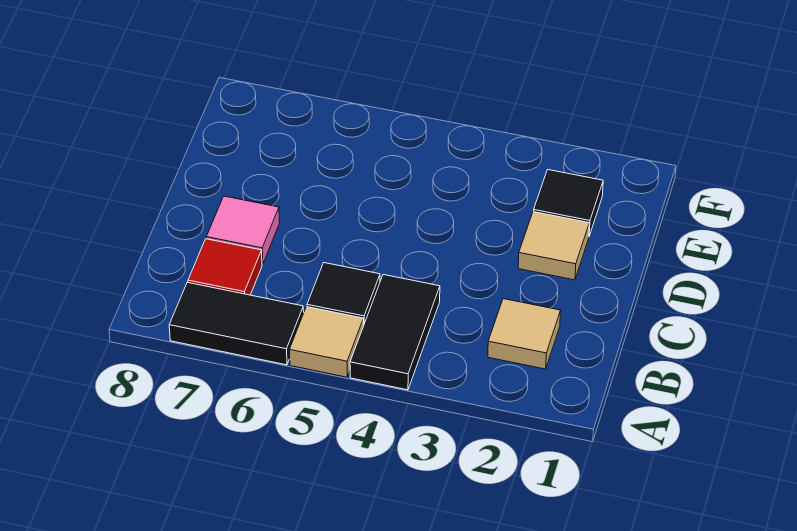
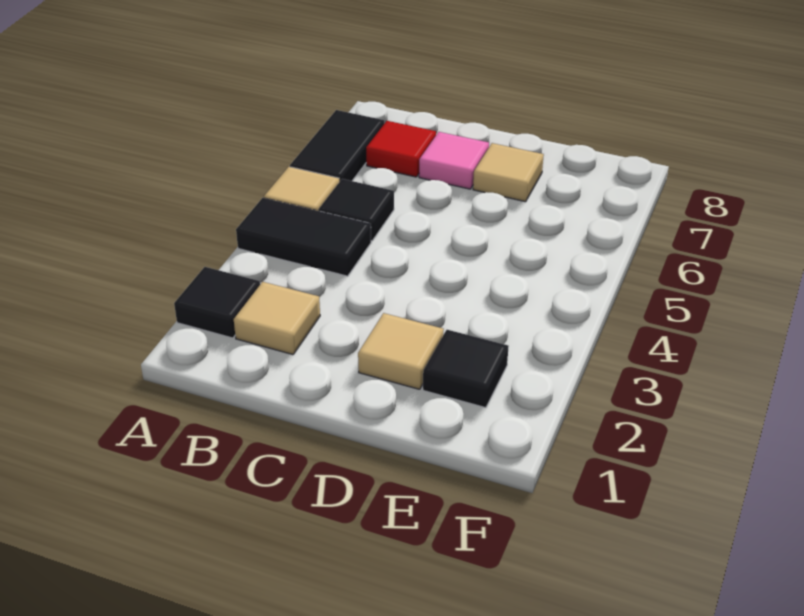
none -> black tile A2 level 1
none -> tan tile D7 level 1

